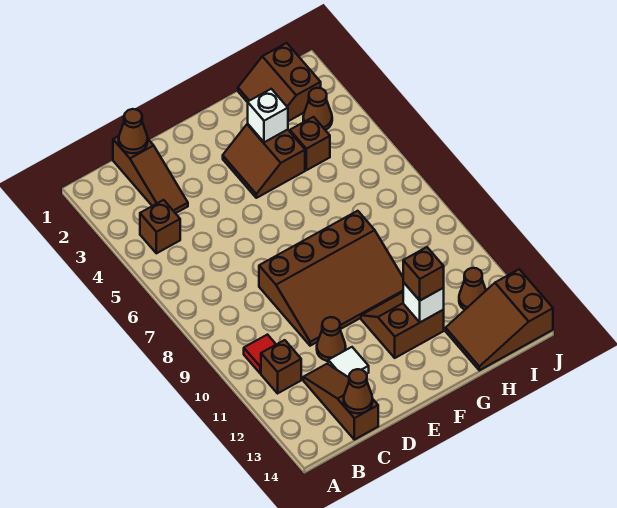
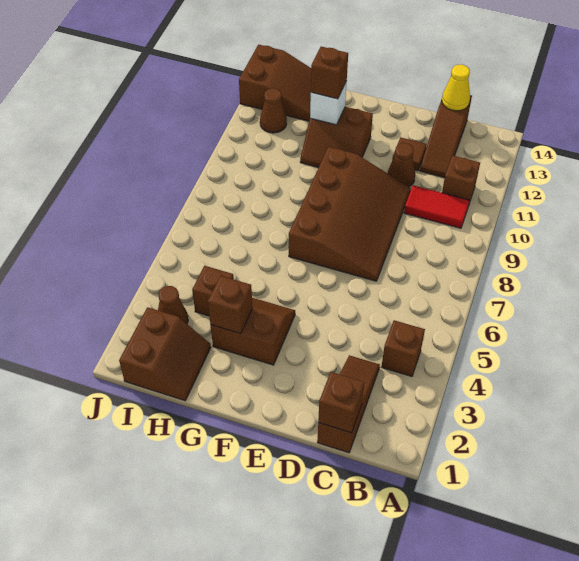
red tile B10 level 1 -> red tile B10:C10 level 1
brown cone C1 level 2 -> brown brick C1 level 2
brown cone C14 level 2 -> yellow cone C14 level 2
brown slope D8:G10 level 1 top 8 -> brown slope D7:F10 level 1 top F
white tile D12 level 1 -> brown tile D12 level 1
brown slope F3:G4 level 1 top G -> brown slope F3:G4 level 1 top 3
white brick G3 level 2 -> brown brick G3 level 2

